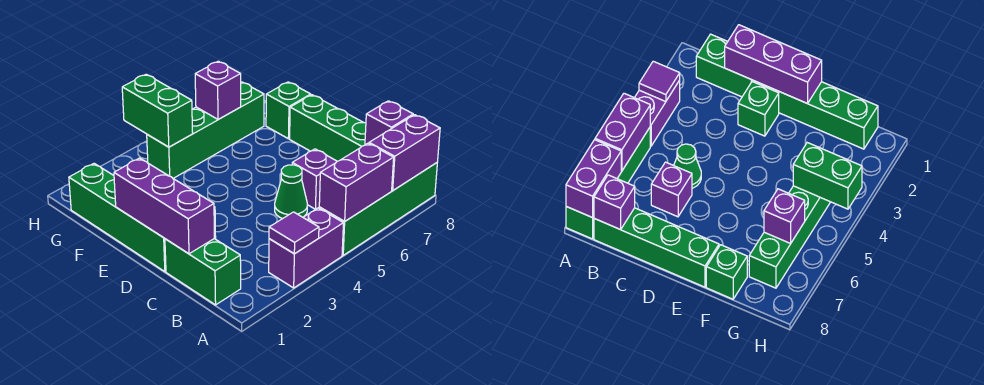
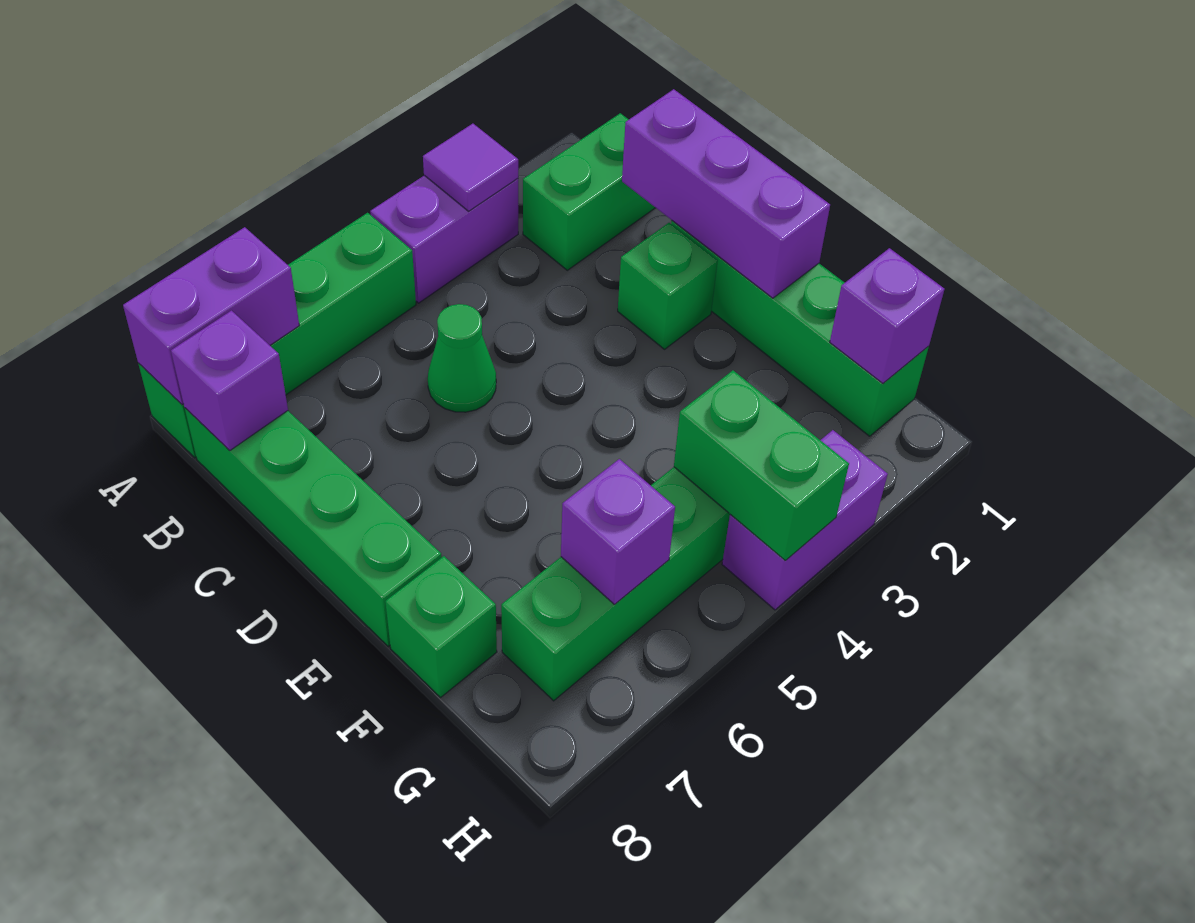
purple brick A5:A6 level 2 -> purple brick H3:H4 level 1
green brick B1:C1 level 1 -> green brick B1:B2 level 1
purple brick C6 level 1 -> purple brick G1 level 2

